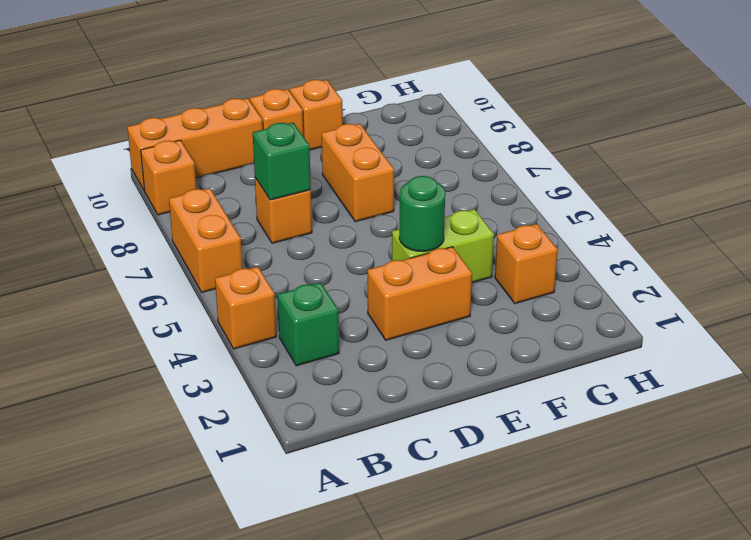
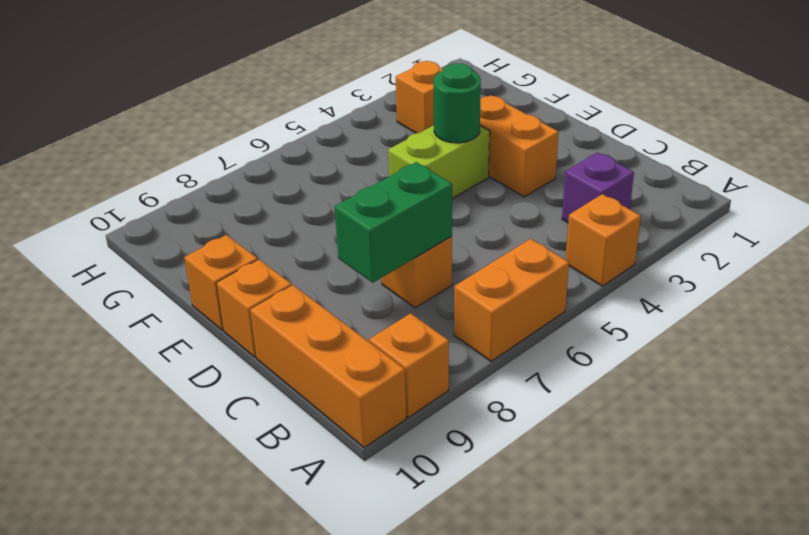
green brick B3 level 1 -> purple brick B3 level 1
green brick C7 level 2 -> green brick C7:C8 level 2
lime brick E4:F4 level 1 -> lime brick E4:E5 level 1
orange brick E7:E8 level 1 -> none

